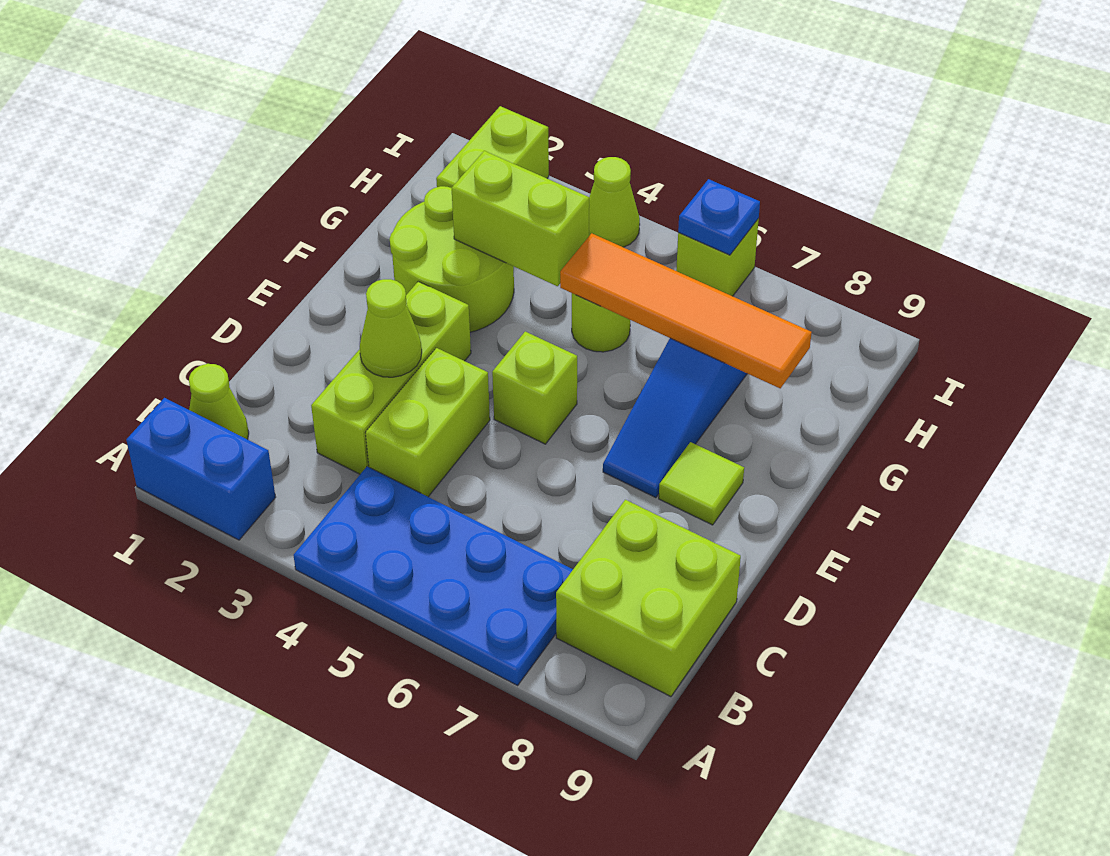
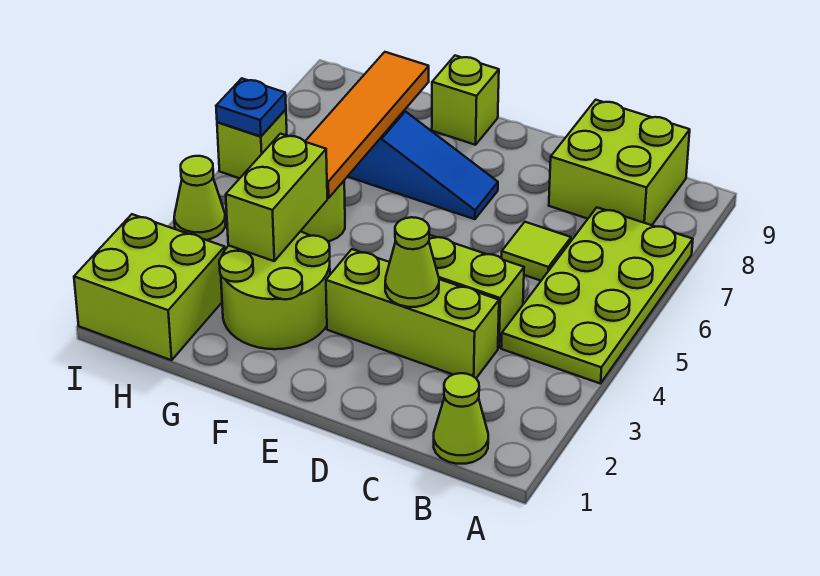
blue brick A1:A2 level 1 -> none
blue plate A4:B7 level 1 -> lime plate A4:B7 level 1
lime brick E5 level 1 -> lime brick F9 level 1
lime tile E8 level 1 -> lime tile C6 level 1
lime brick H2:I2 level 1 -> lime brick H1:I2 level 1

